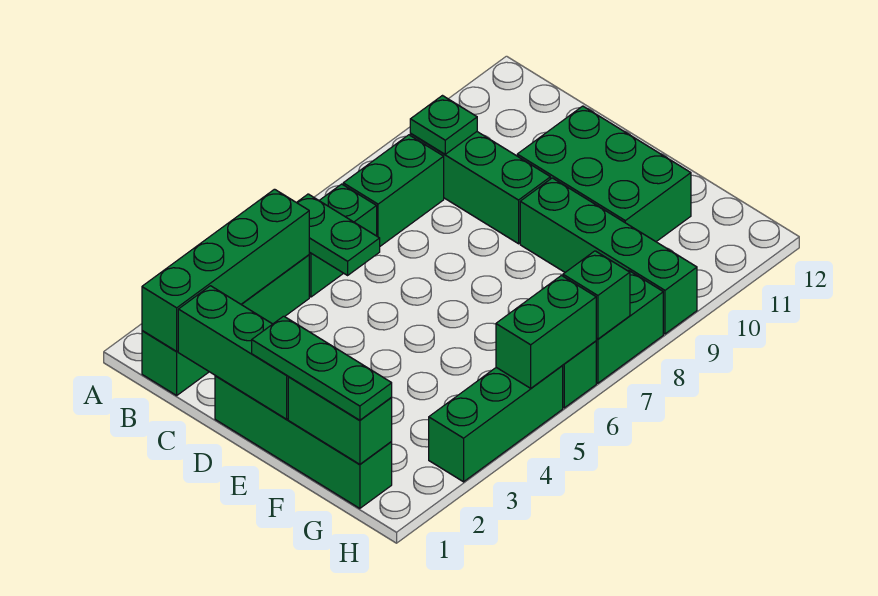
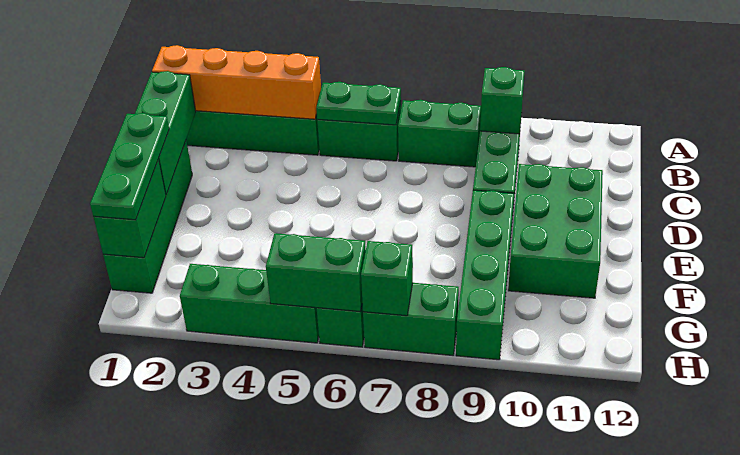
green brick B1:B4 level 2 -> orange brick B1:B4 level 2
green plate B5:C5 level 2 -> green plate B5:B6 level 2
green plate B9 level 2 -> green brick B9 level 2

